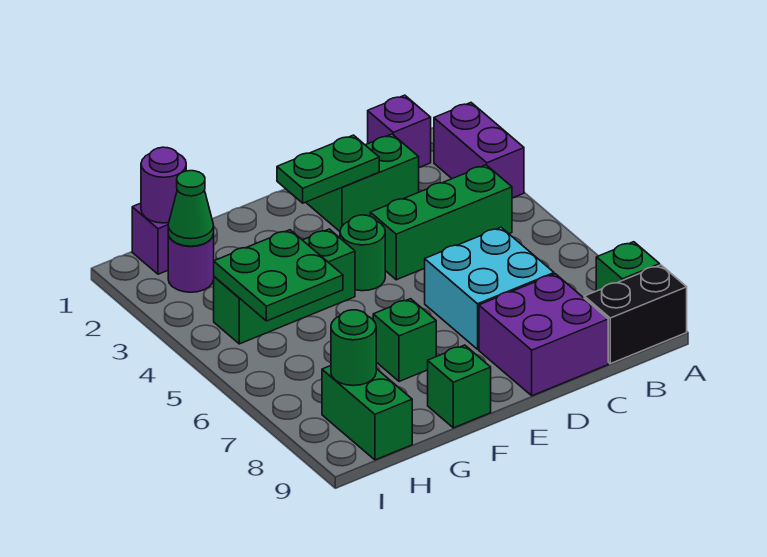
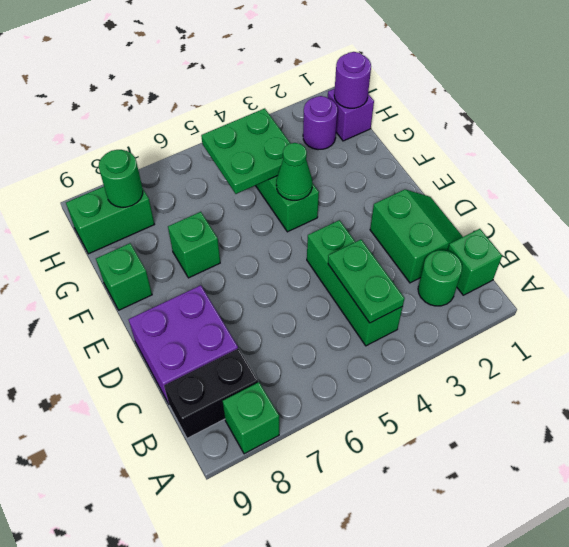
purple brick A2:A3 level 1 -> none
black brick A9:B9 level 1 -> black brick B8:B9 level 1
purple brick B1 level 1 -> green brick B1 level 1
cyan brick C6:D7 level 1 -> none
green plate D2:E2 level 2 -> green plate B4:C4 level 2
green round brick E4 level 1 -> green round brick B2 level 1
green cone H2 level 2 -> green cone F4 level 2

